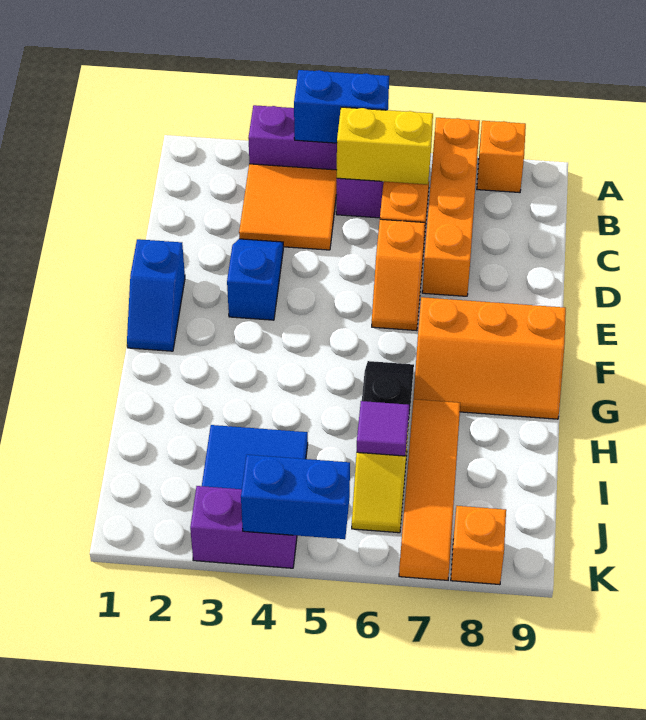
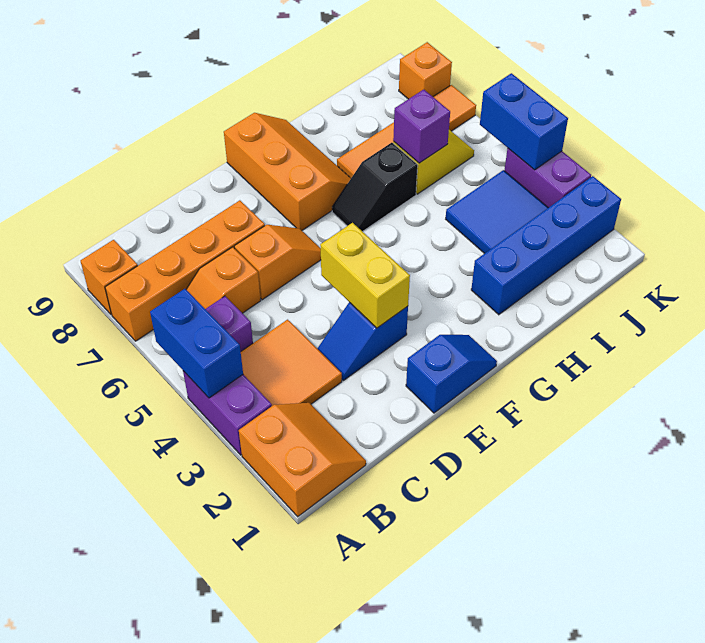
none -> orange slope A1:B2 level 1 top A
yellow brick B5:B6 level 2 -> yellow brick E3:E4 level 2
none -> blue brick H2:K2 level 1
purple tile I6 level 2 -> purple brick I6 level 2

